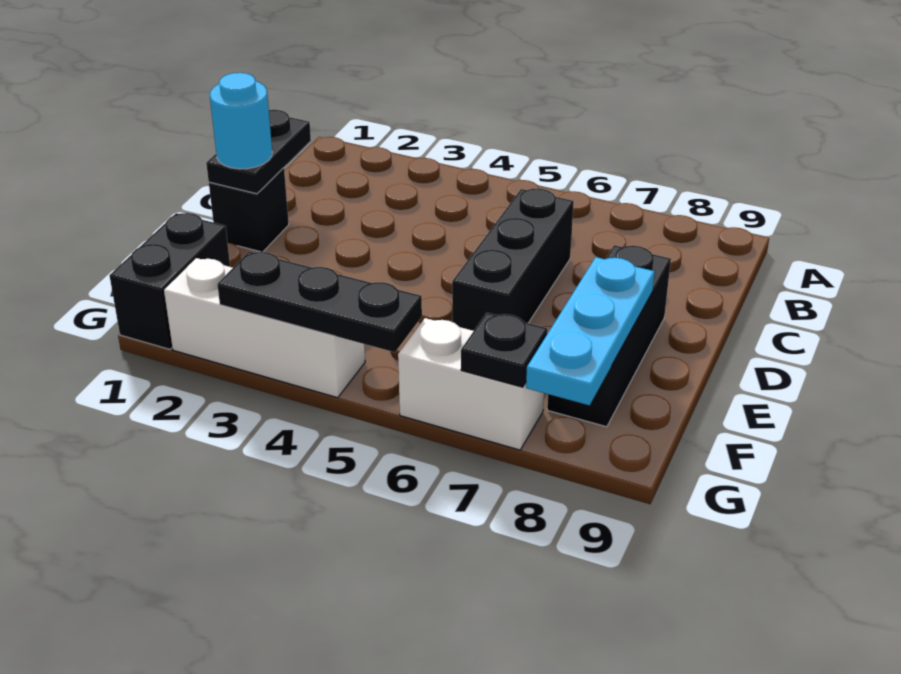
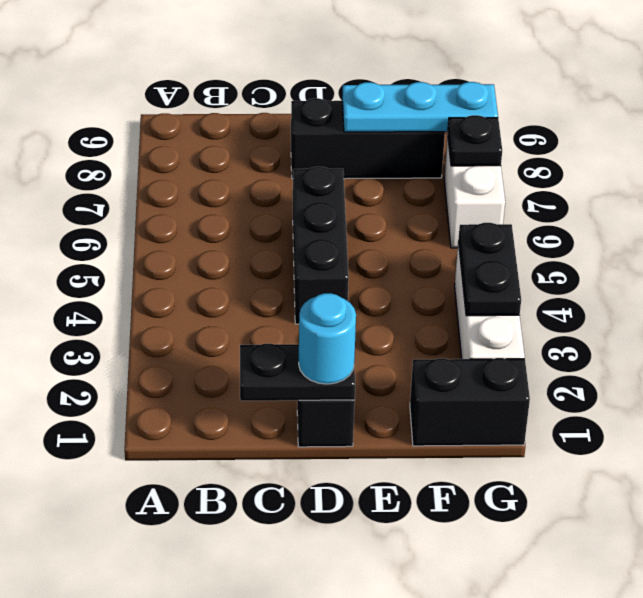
black brick C6:E6 level 1 -> black brick D4:D6 level 1
black plate G3:G5 level 2 -> black plate G3:G4 level 2

